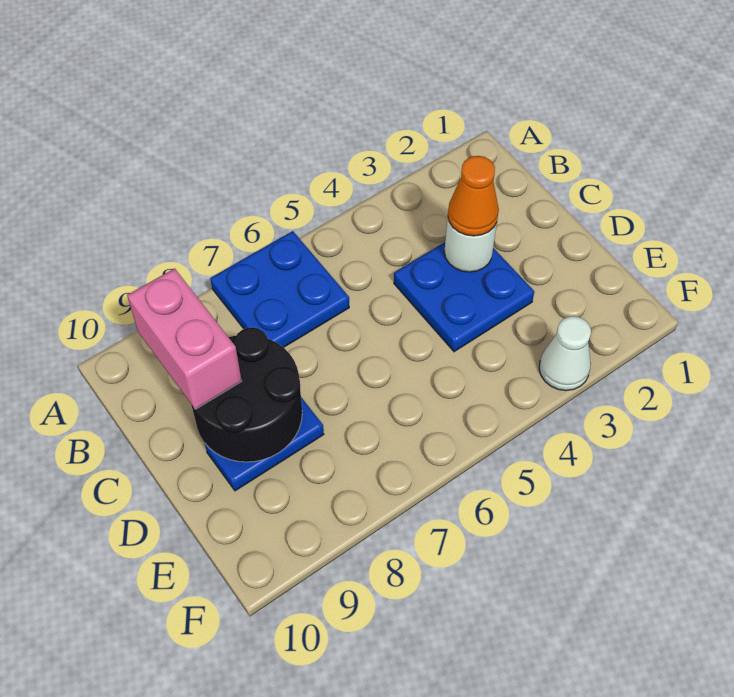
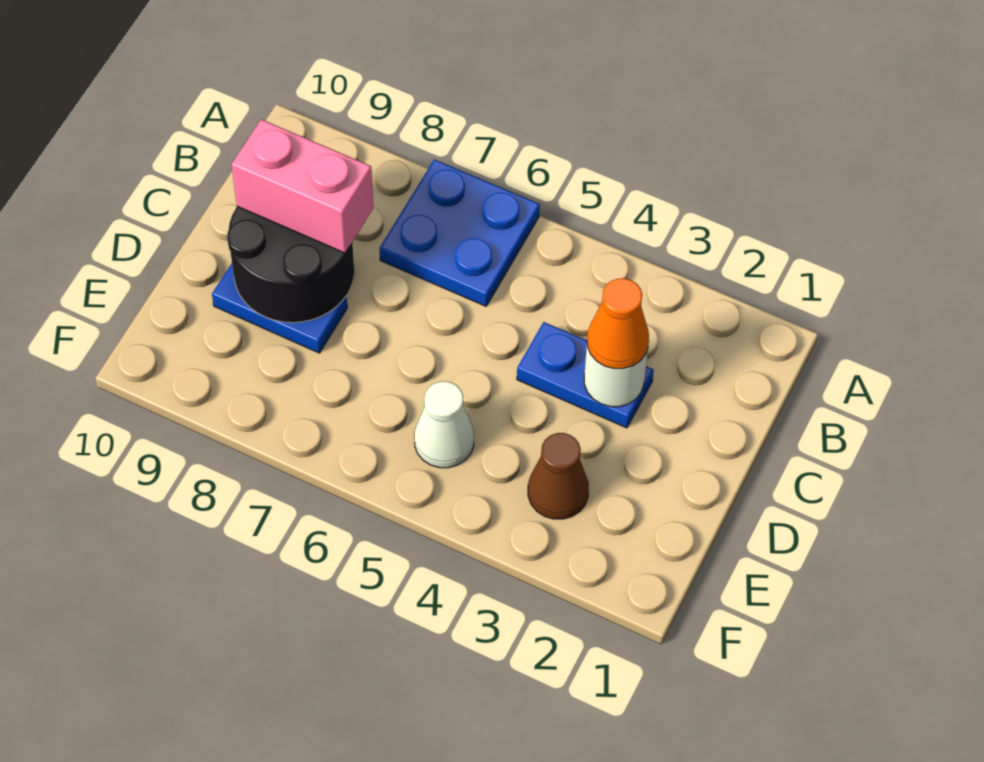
pink brick B9:C9 level 3 -> pink brick C8:C9 level 3
blue plate C3:D4 level 1 -> blue plate C3:C4 level 1
none -> brown cone E3 level 1
white cone F3 level 1 -> white cone E5 level 1

